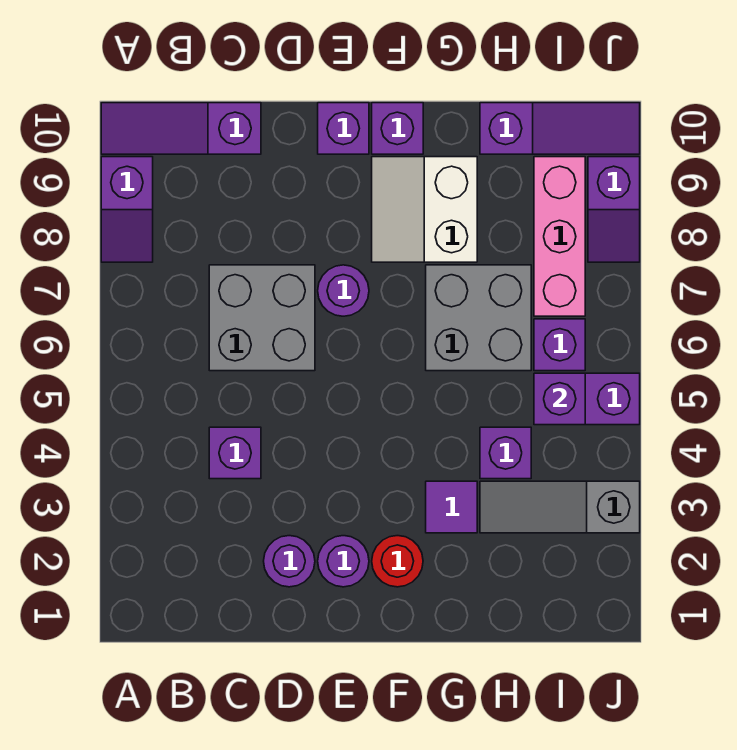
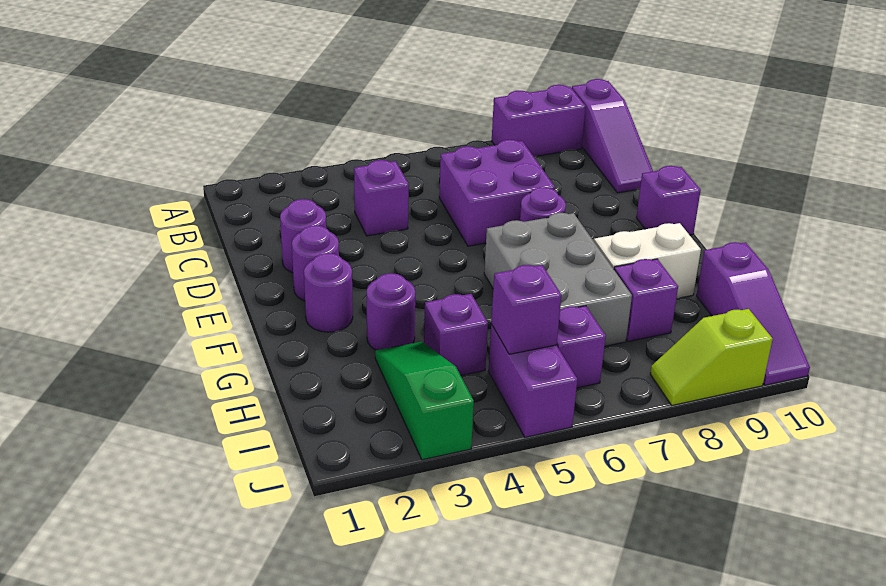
purple slope A8:A9 level 1 top 9 -> purple brick A8:A9 level 1
purple slope A10:C10 level 1 top C -> purple slope A10:C10 level 1 top A
grey brick C6:D7 level 1 -> purple brick C6:D7 level 1
red round brick F2 level 1 -> purple round brick F2 level 1
purple brick F10 level 1 -> purple brick H8 level 1
purple tile G3 level 1 -> purple round brick G3 level 1
grey brick G6:H7 level 1 -> grey brick F6:H7 level 1
grey slope H3:J3 level 1 top J -> green slope H3:J3 level 1 top J
pink brick I7:I9 level 1 -> none
purple slope J8:J9 level 1 top 9 -> lime slope J8:J9 level 1 top 9

